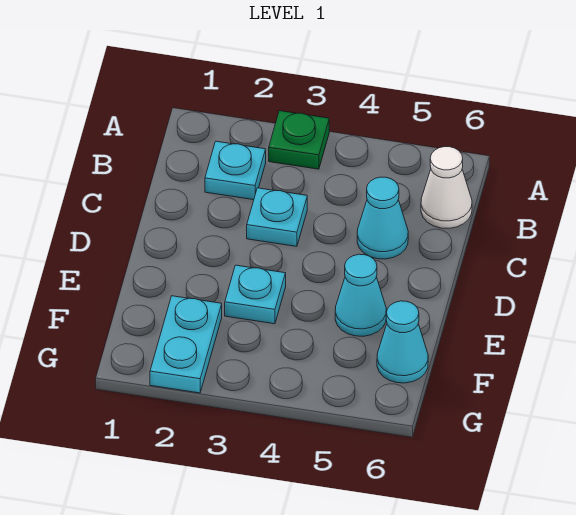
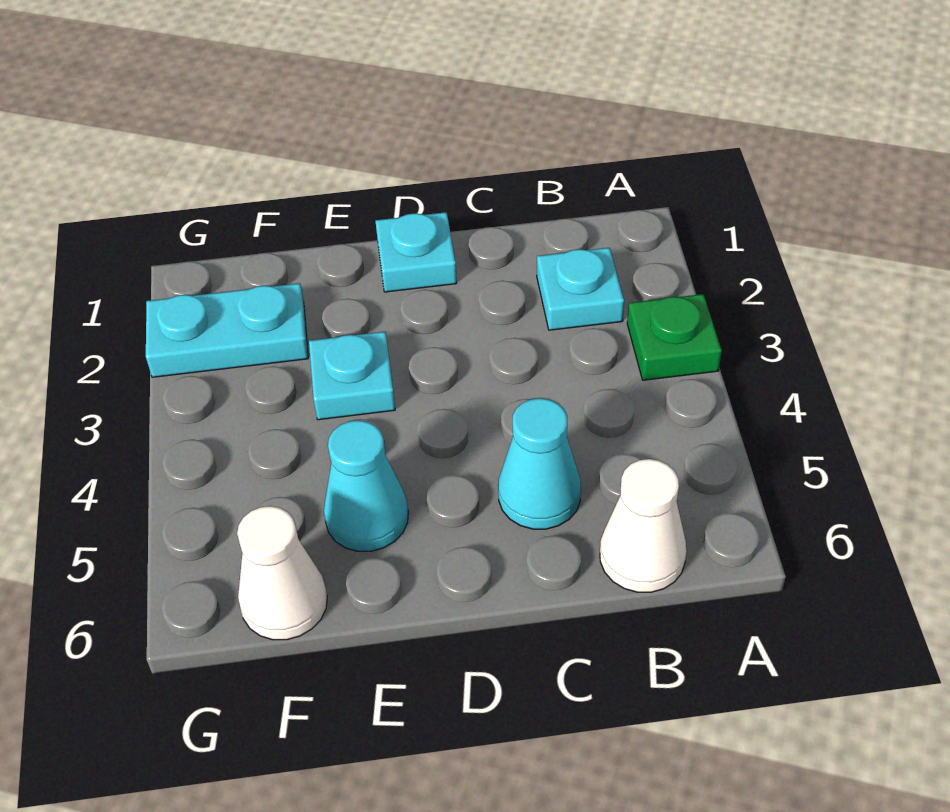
cyan plate C3 level 1 -> cyan plate D1 level 1
cyan cone F6 level 1 -> white cone F6 level 1

